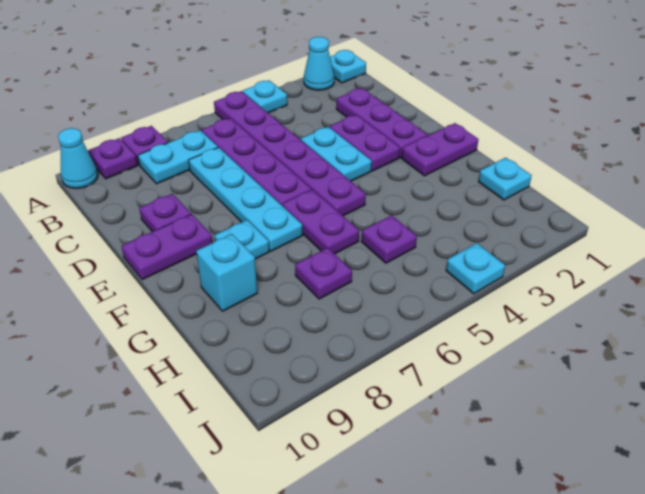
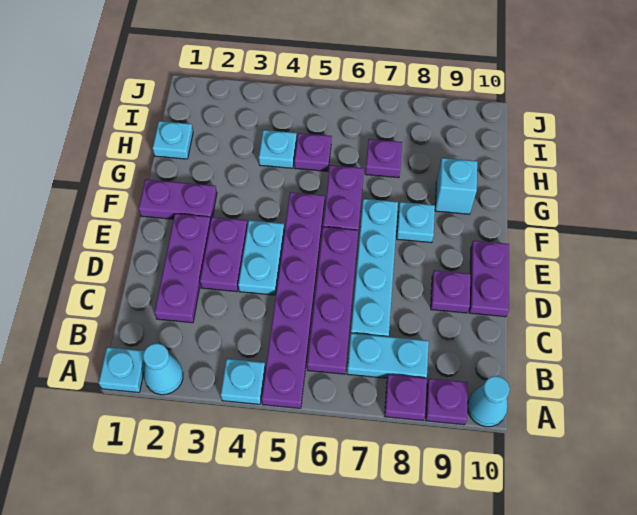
purple plate E9:E10 level 1 -> purple plate D10:E10 level 1
cyan plate J4 level 1 -> cyan plate H4 level 1

